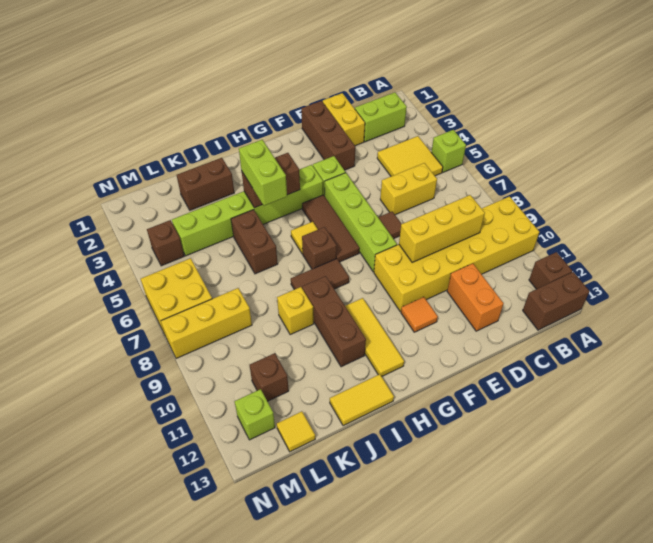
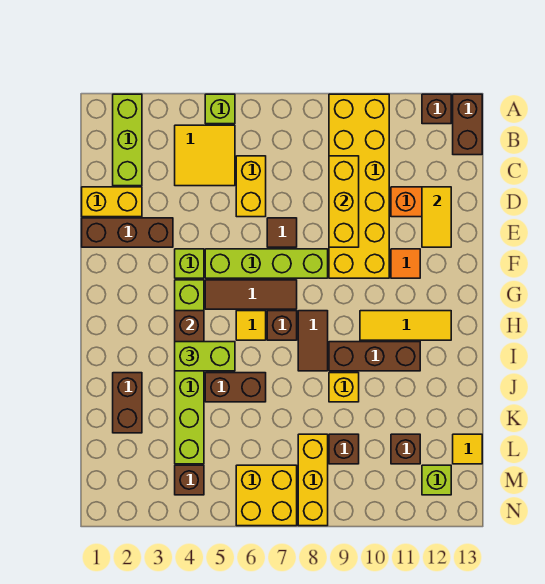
lime brick B2:C2 level 1 -> lime brick A2:C2 level 1
yellow tile I13:J13 level 1 -> yellow tile D12:E12 level 2
none -> brown brick L9 level 1

